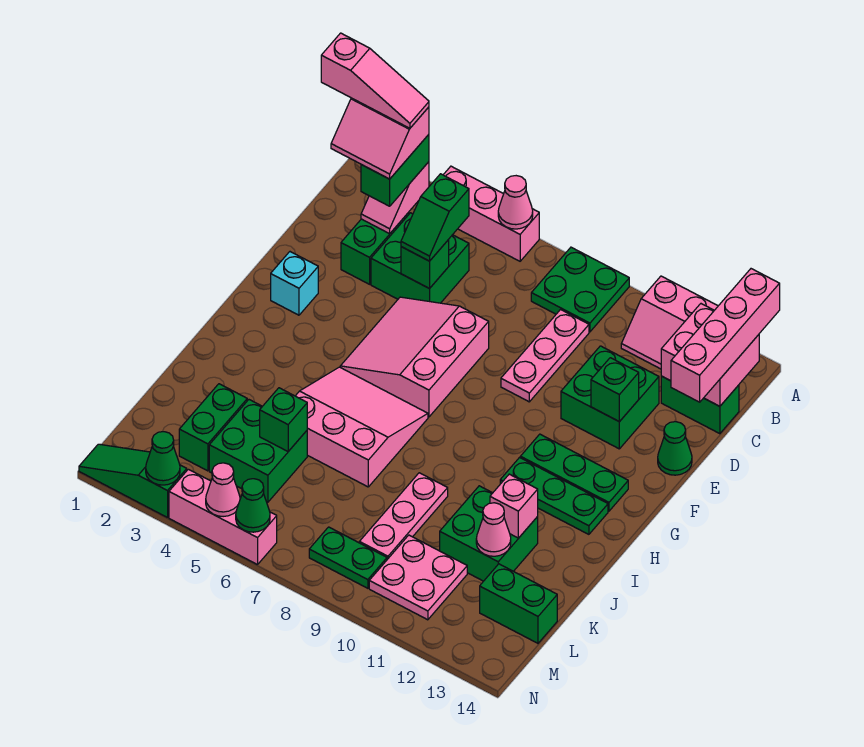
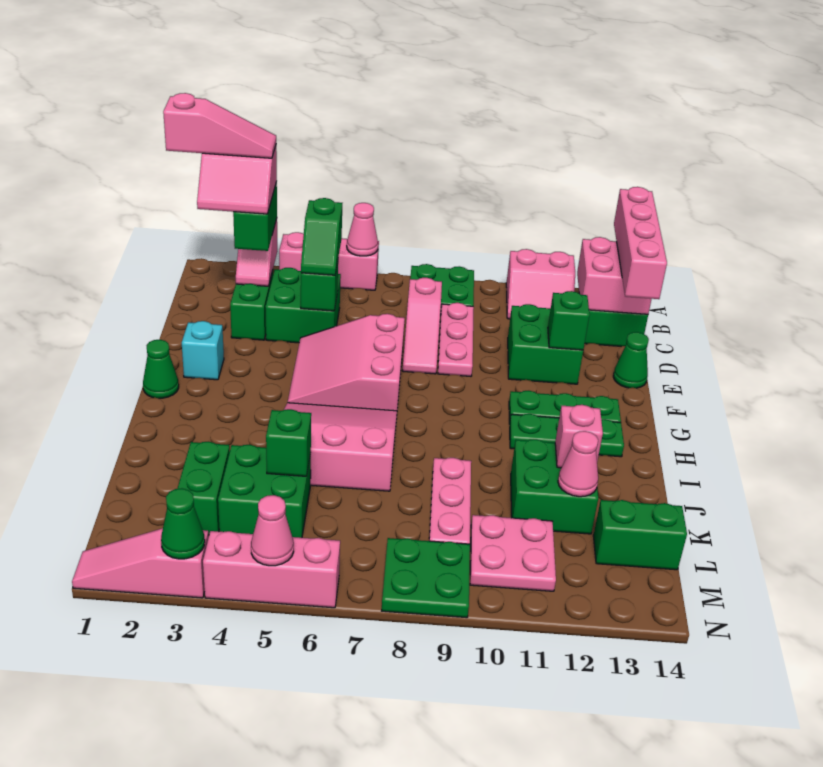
none -> pink slope C8:E8 level 1 top C
green plate M8:M9 level 1 -> green plate M8:N9 level 1
green slope N1:N3 level 1 top 3 -> pink slope N1:N3 level 1 top 3
green cone N6 level 2 -> green cone G1 level 1

